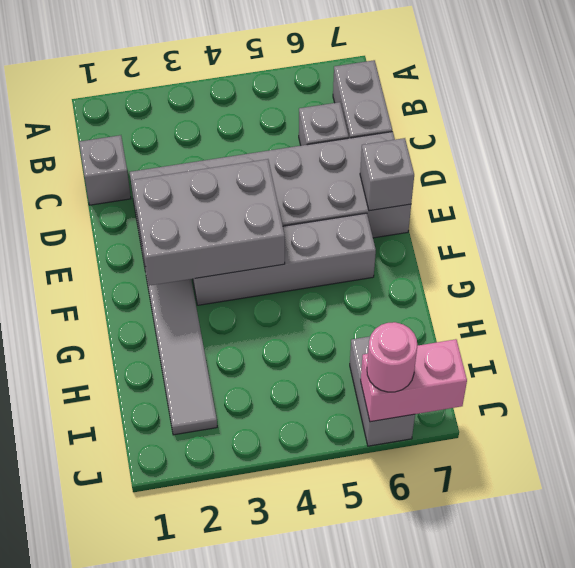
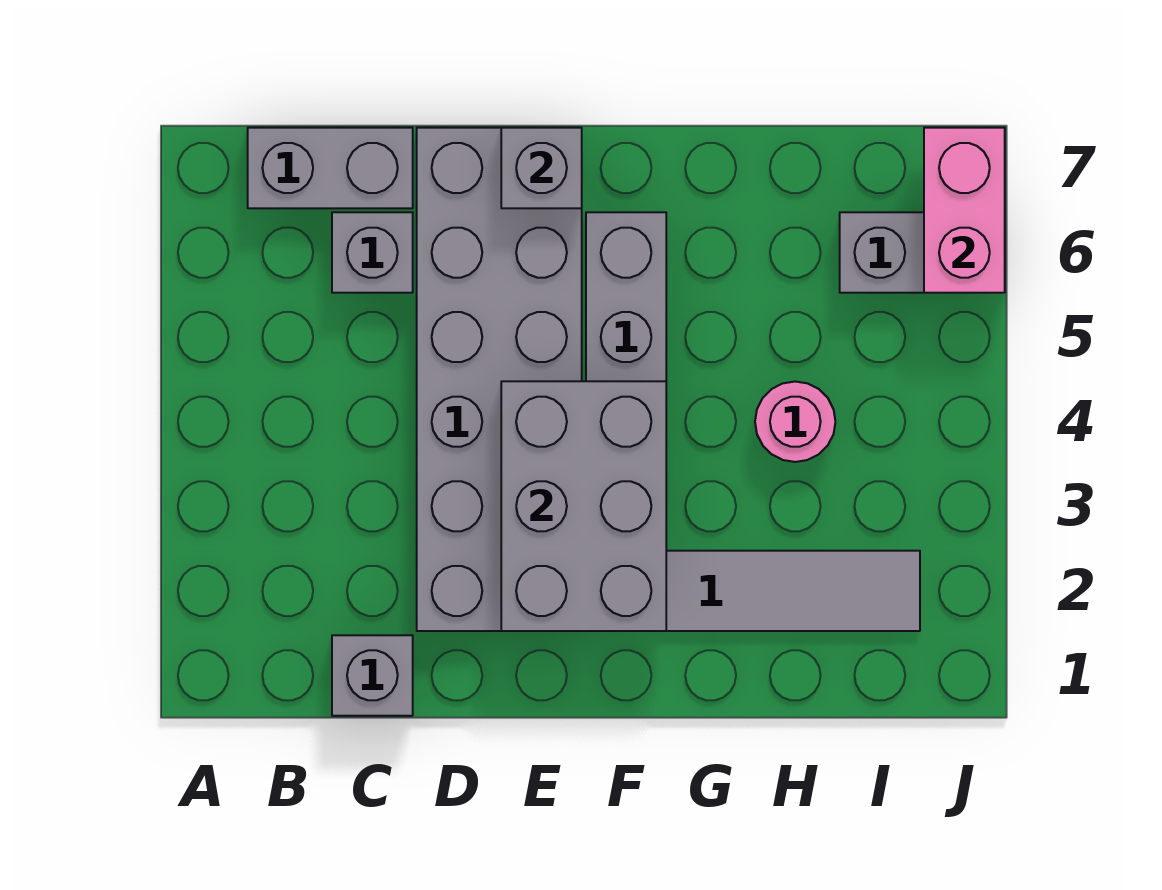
pink round brick J6 level 3 -> pink round brick H4 level 1

